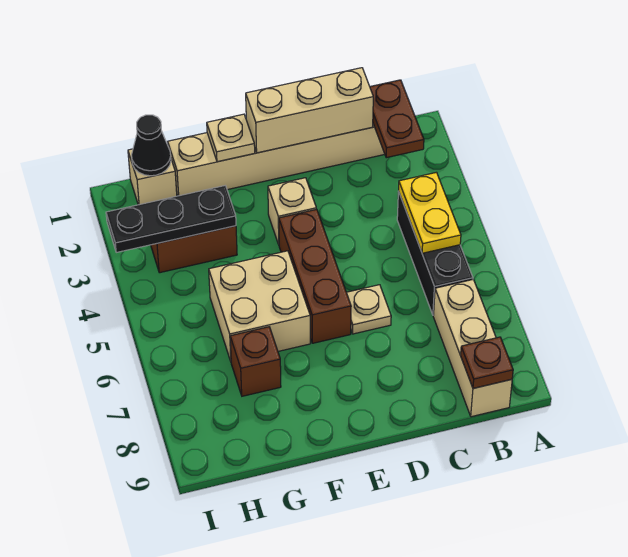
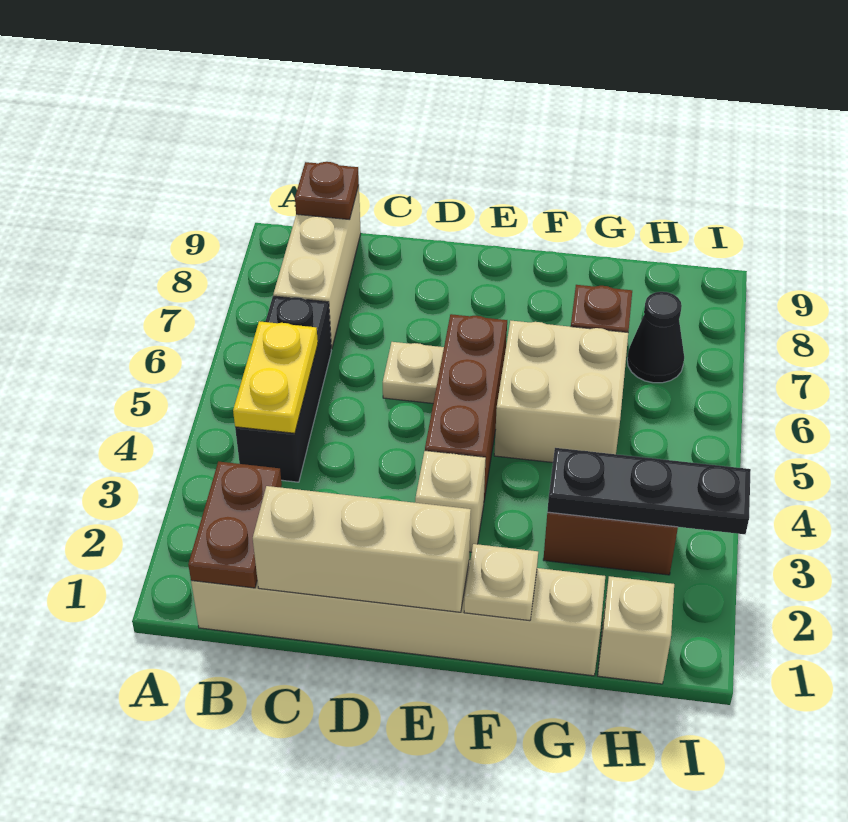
black cone H1 level 2 -> black cone H7 level 1

